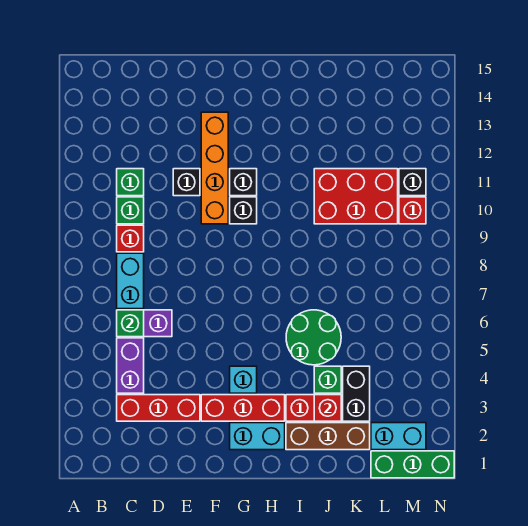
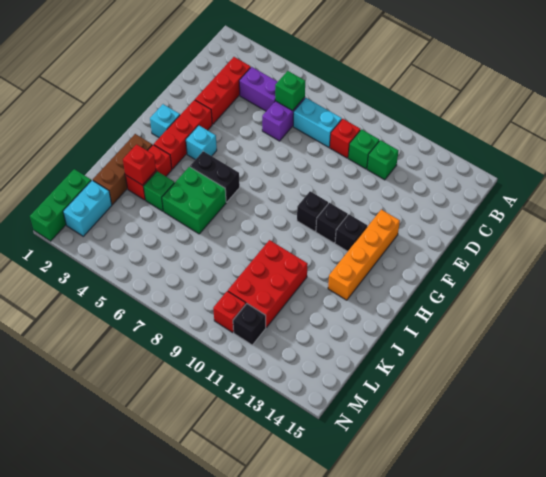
black brick E11 level 1 -> black brick G12 level 1
orange brick F10:F13 level 1 -> orange brick F13:I13 level 1
cyan brick G2:H2 level 1 -> cyan brick G2 level 1
green round brick I5:J6 level 1 -> green brick I5:J6 level 1
black brick K3:K4 level 1 -> black brick H5:H6 level 1

